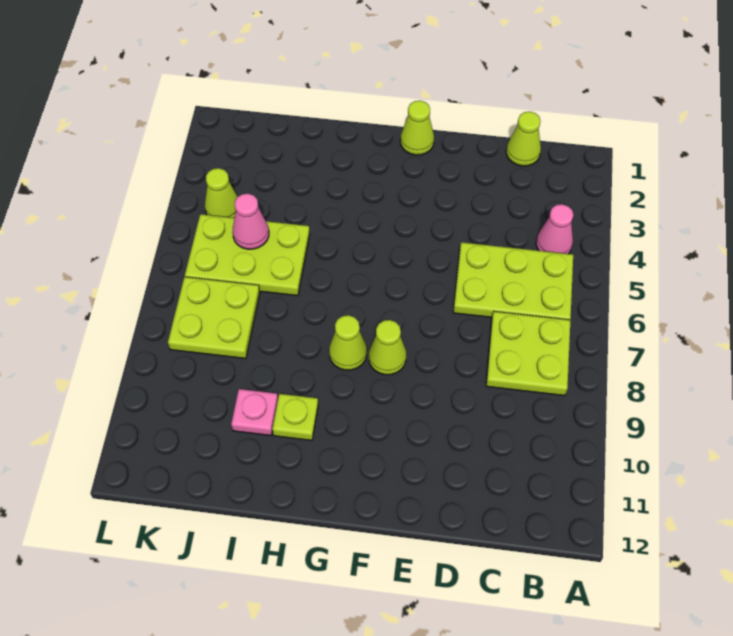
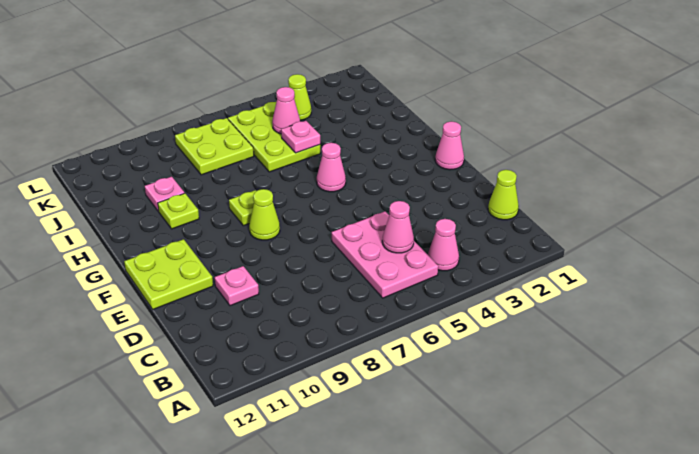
lime plate B5:D6 level 1 -> pink plate B5:D6 level 1
lime plate B7:C8 level 1 -> lime plate E11:F12 level 1
none -> pink cone C5 level 2
none -> pink plate D10 level 1
lime cone F1 level 1 -> pink cone F1 level 1
none -> pink cone G5 level 1
lime cone G8 level 1 -> lime plate G8 level 1
none -> pink plate I5 level 2

